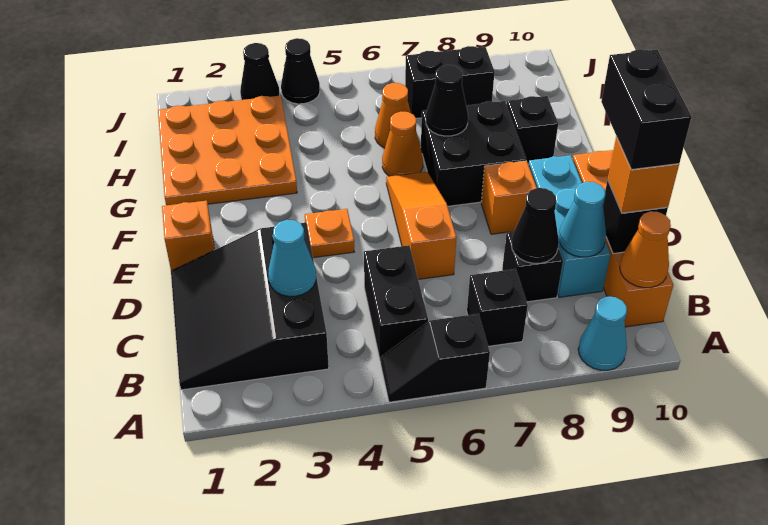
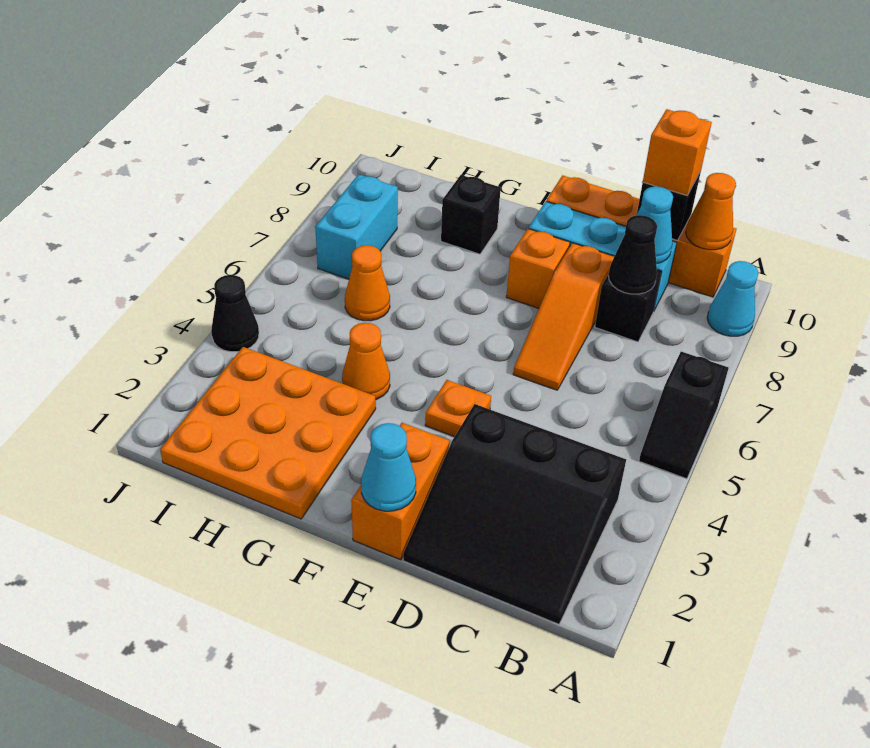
black brick B5:C5 level 1 -> none
black brick B7 level 1 -> none
cyan cone C3 level 2 -> cyan cone E1 level 2
black brick C10:D10 level 4 -> none
orange slope D6:F6 level 1 top D -> orange slope D6:D8 level 1 top 8
orange brick E1 level 1 -> orange brick E1:E2 level 1
black brick F7:G8 level 1 -> none
orange cone G6 level 1 -> orange cone G4 level 1
black cone G7 level 2 -> none
black brick I7:I8 level 1 -> cyan brick I7:I8 level 1
black cone J3 level 1 -> none

